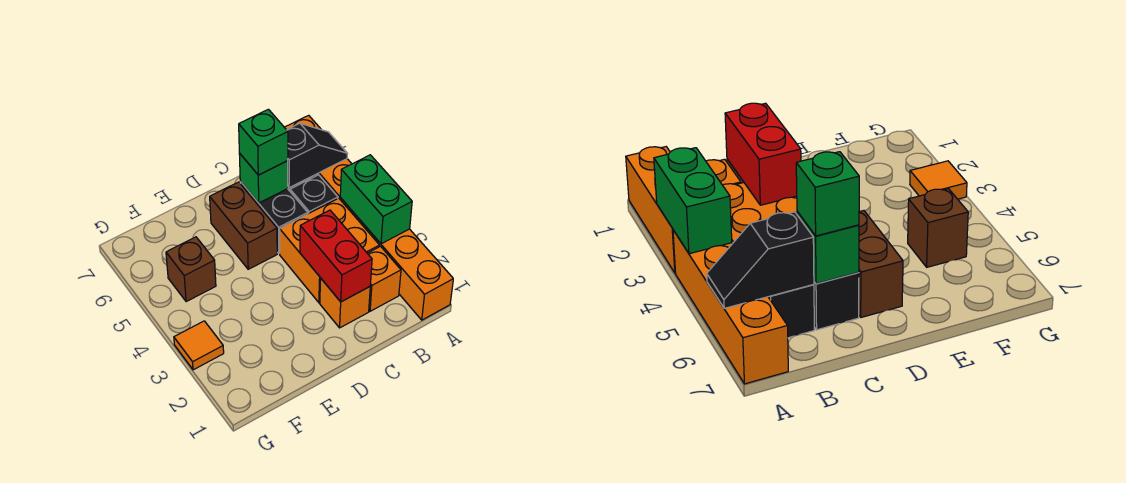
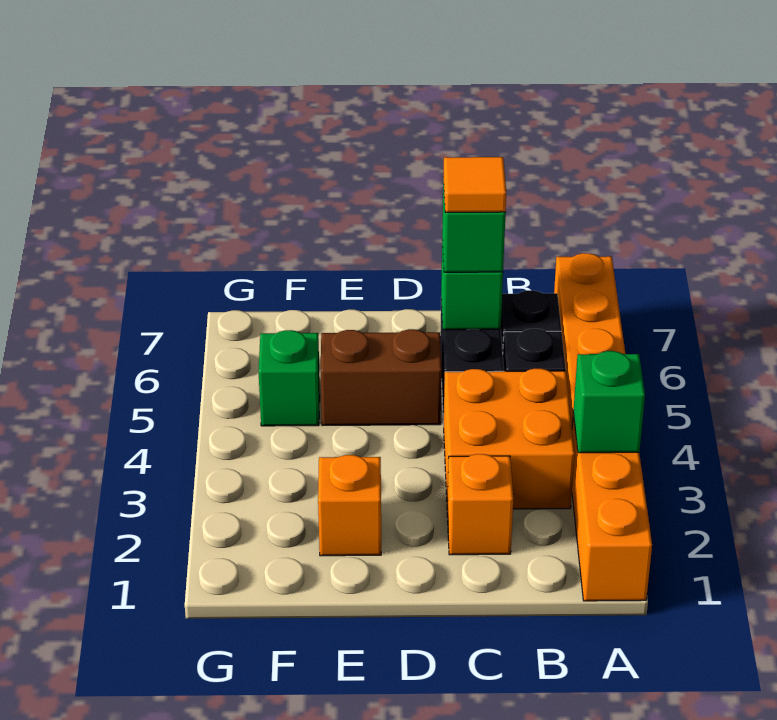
green brick A3:A4 level 2 -> green brick A3 level 2
black slope A6:B6 level 2 top B -> none
orange brick B2 level 1 -> orange brick E2 level 1
red brick C2:C3 level 2 -> none
brown brick D5:D6 level 1 -> brown brick D5:E5 level 1
brown brick F5 level 1 -> green brick F5 level 1
orange tile G3 level 1 -> orange tile C6 level 4

